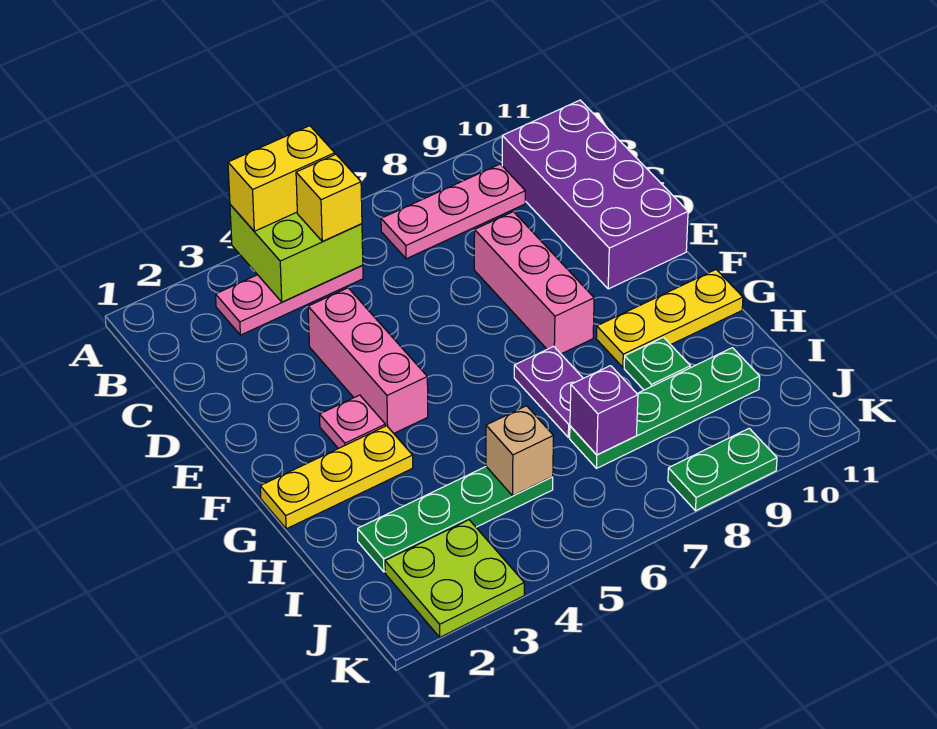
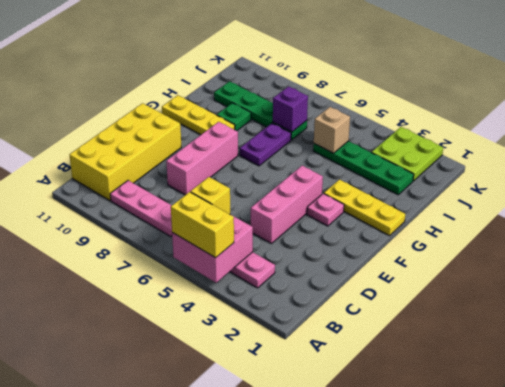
lime brick A4:B5 level 2 -> pink brick A4:B5 level 2
purple brick B10:E11 level 1 -> yellow brick B10:E11 level 1
green plate K8:K9 level 1 -> none

